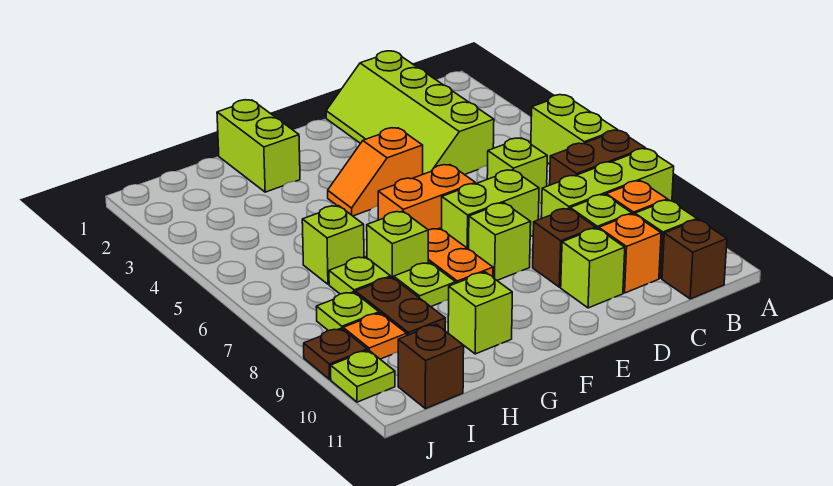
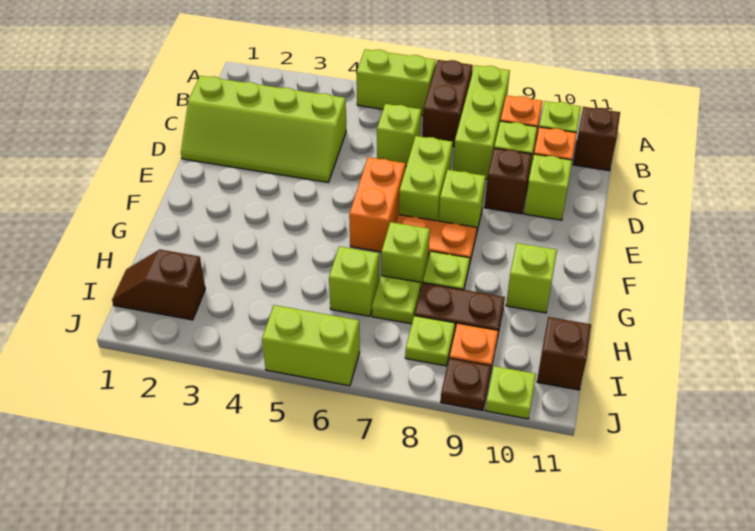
orange slope E4:F4 level 1 top E -> none
lime brick G1:G2 level 1 -> lime brick J5:J6 level 1
none -> brown slope I1:I2 level 1 top 2

